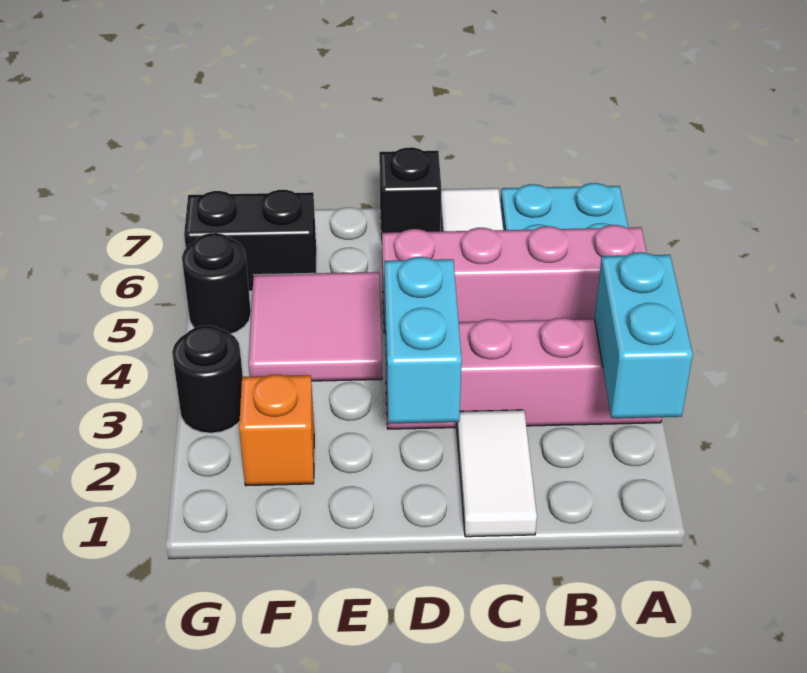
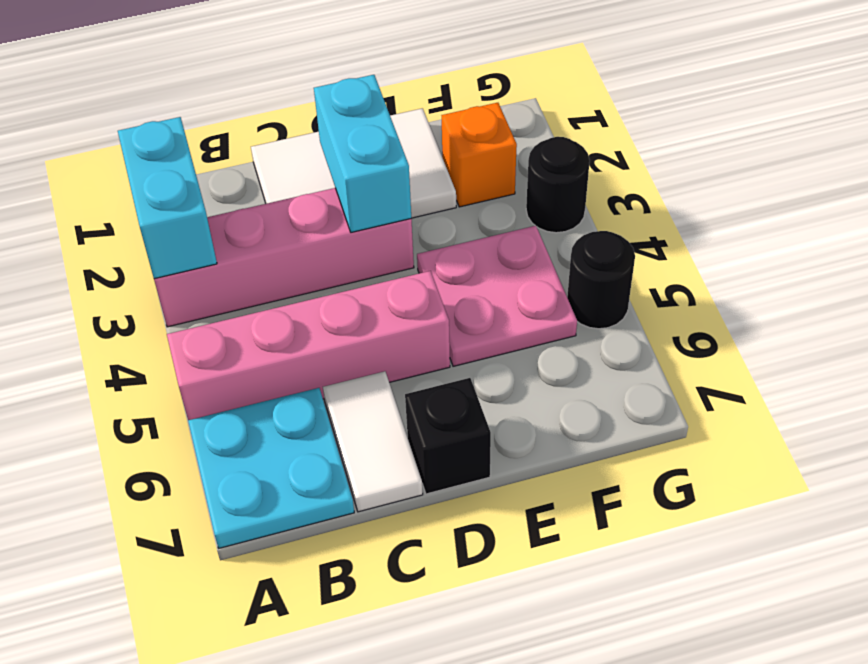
white tile C1:C2 level 1 -> white tile C1:E2 level 1
pink tile E4:F5 level 1 -> pink plate E4:F5 level 1
black brick F6:G6 level 1 -> none

